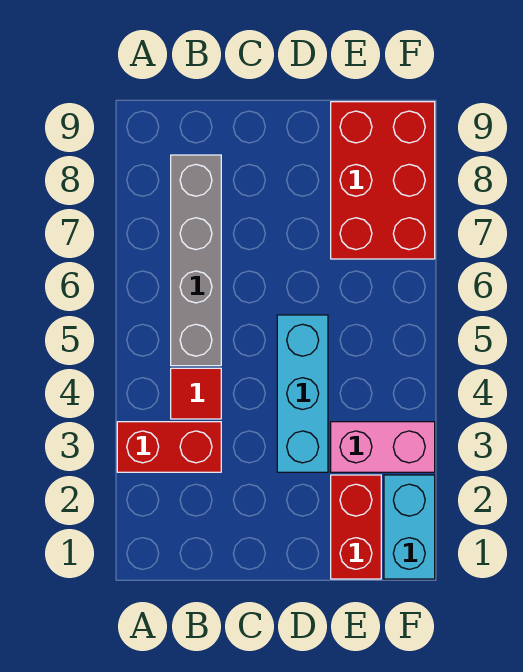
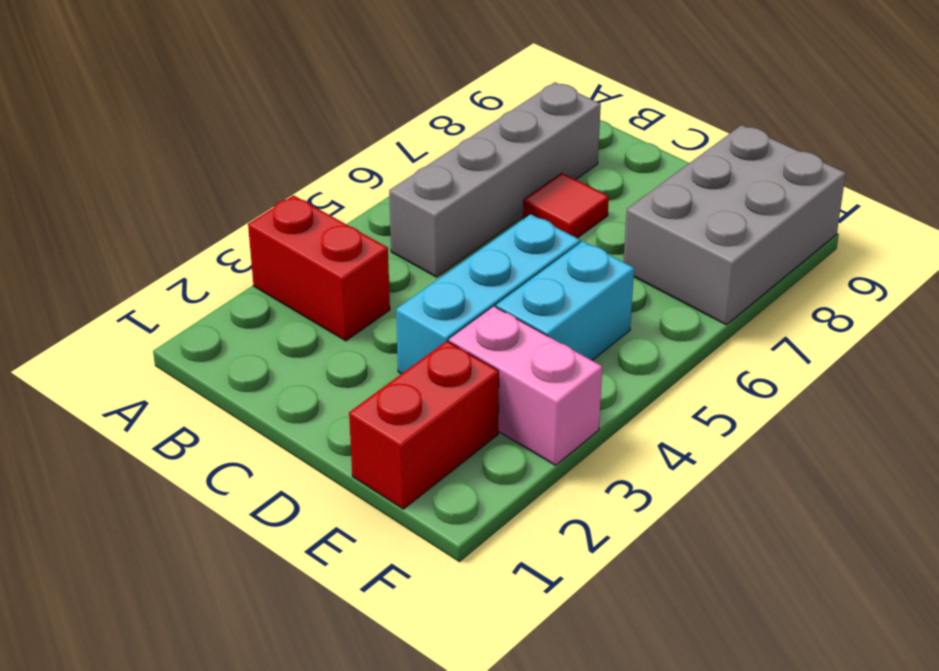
red tile B4 level 1 -> red tile C7 level 1
red brick E7:F9 level 1 -> grey brick E7:F9 level 1
cyan brick F1:F2 level 1 -> cyan brick E4:E5 level 1

